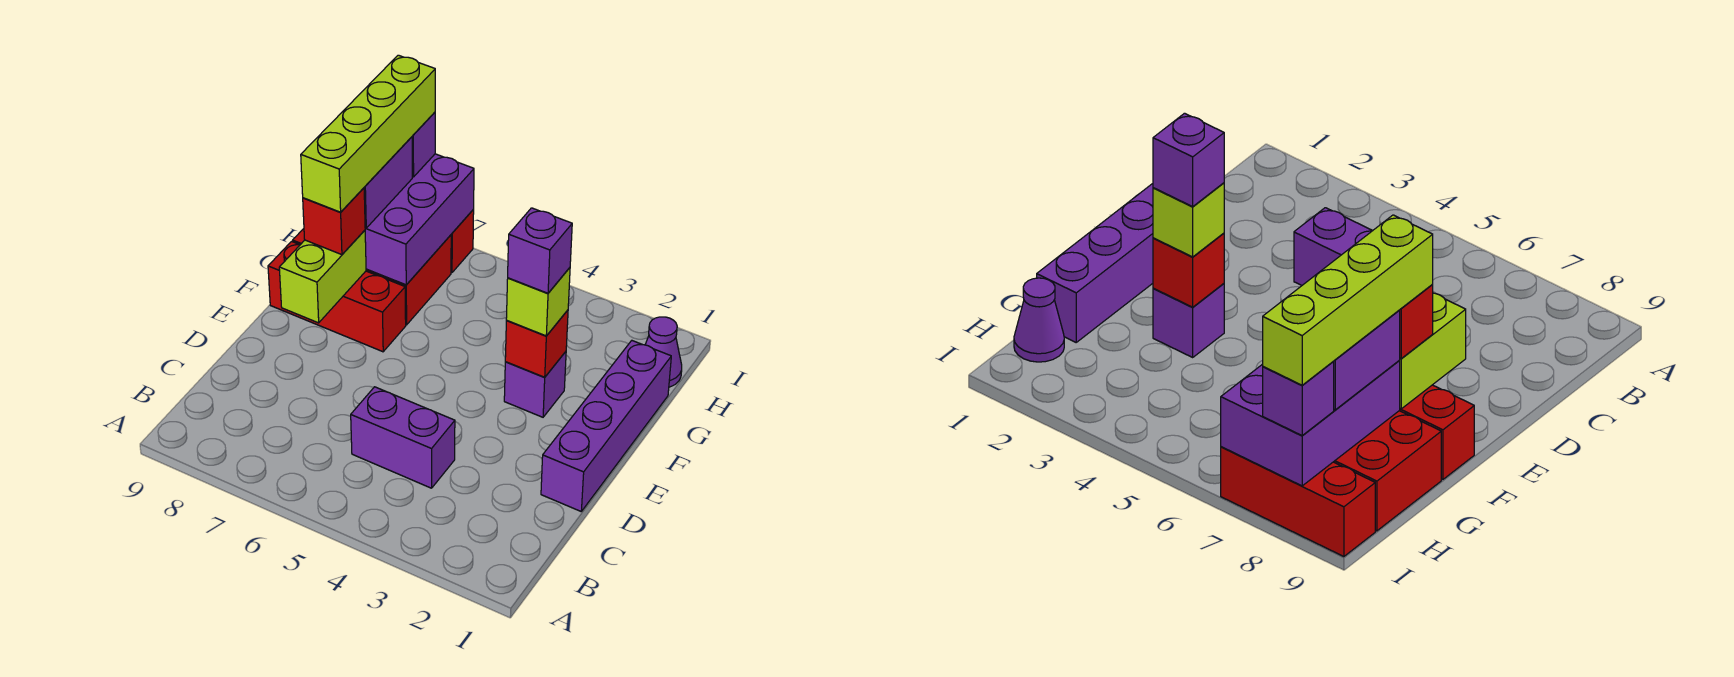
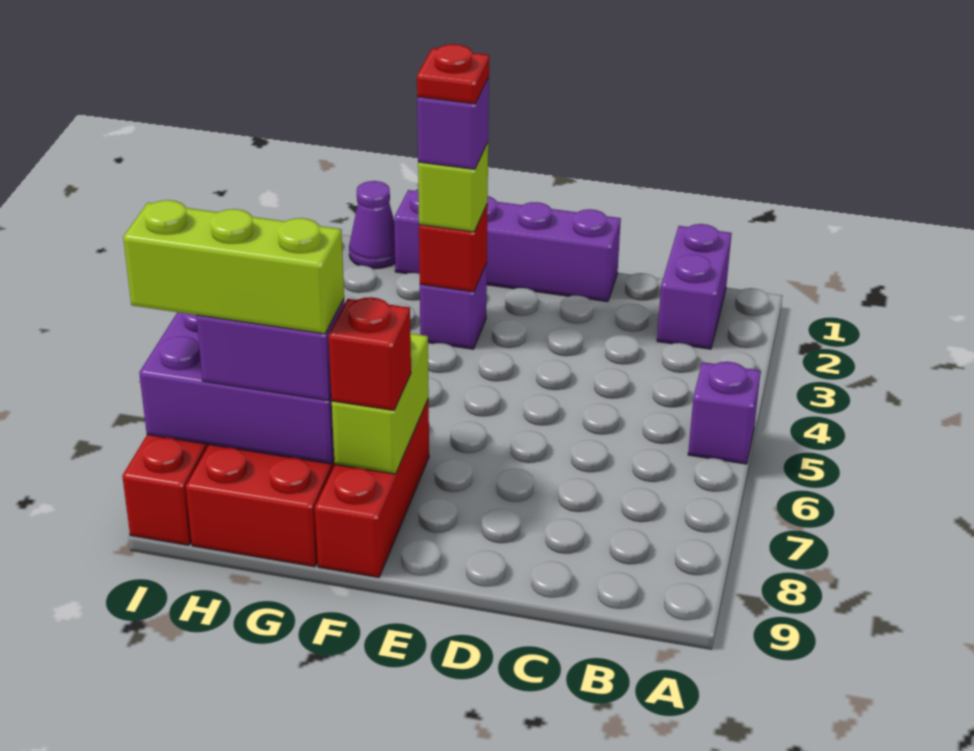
purple brick C4:C5 level 1 -> purple brick B1:B2 level 1
lime brick E8:F8 level 2 -> lime brick F7:F8 level 2
none -> red plate F3 level 5
lime brick F8:I8 level 4 -> lime brick G8:I8 level 4
purple brick I8 level 3 -> purple brick A5 level 1

